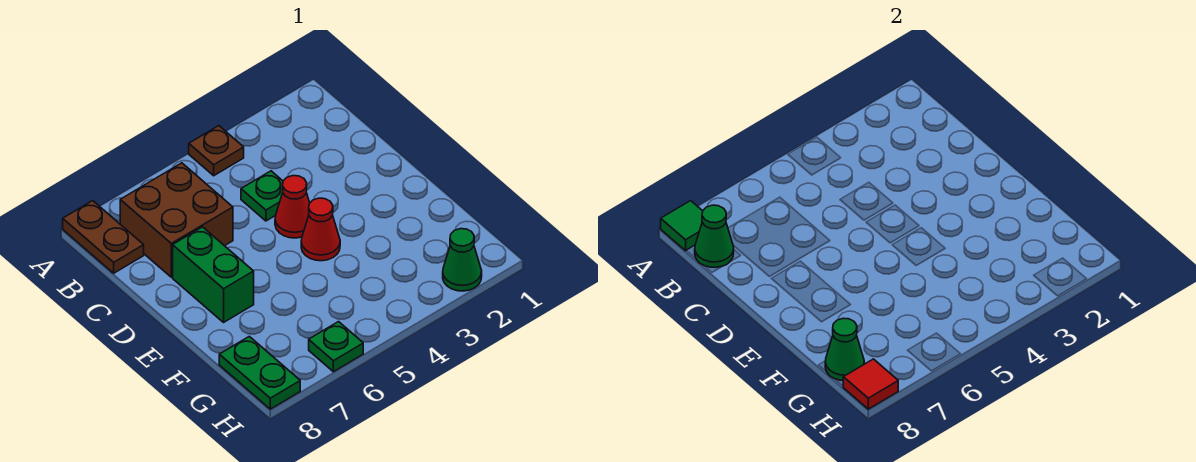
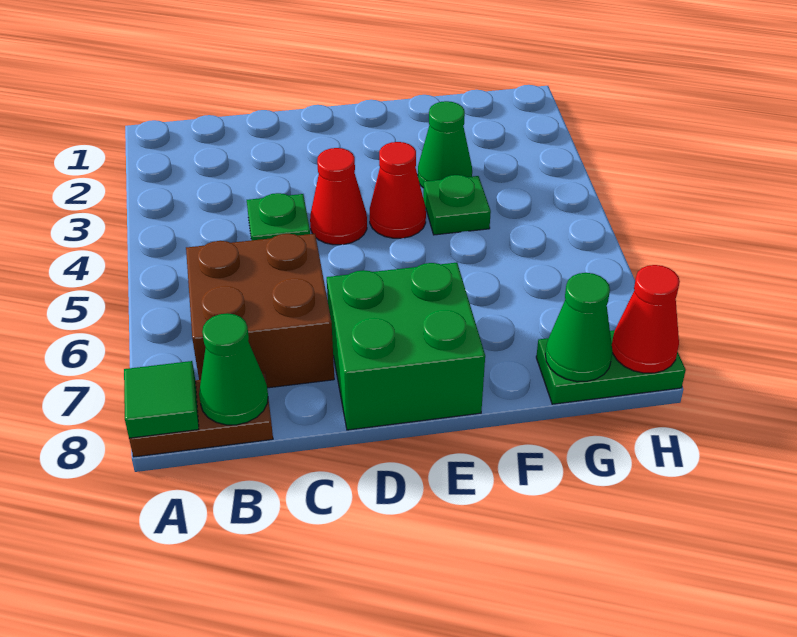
brown plate A4 level 1 -> none
green brick D7:E7 level 1 -> green brick D7:E8 level 1
green cone H2 level 1 -> green cone F3 level 1
green plate H6 level 1 -> green plate F4 level 1
red tile H8 level 2 -> red cone H8 level 2

